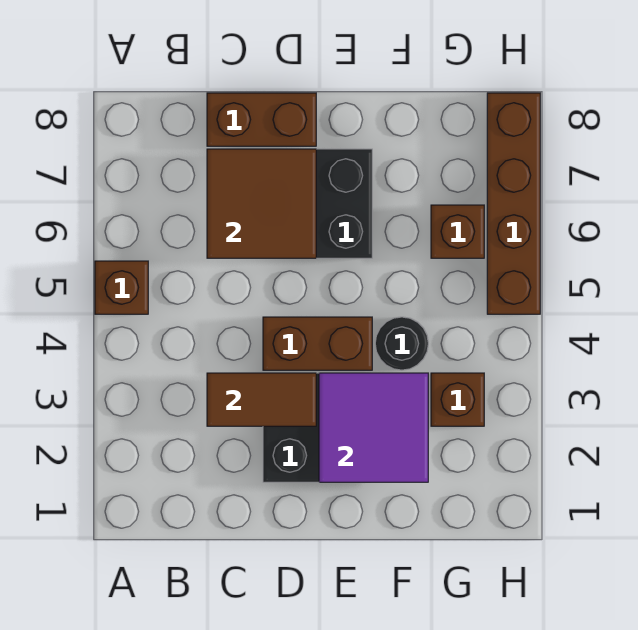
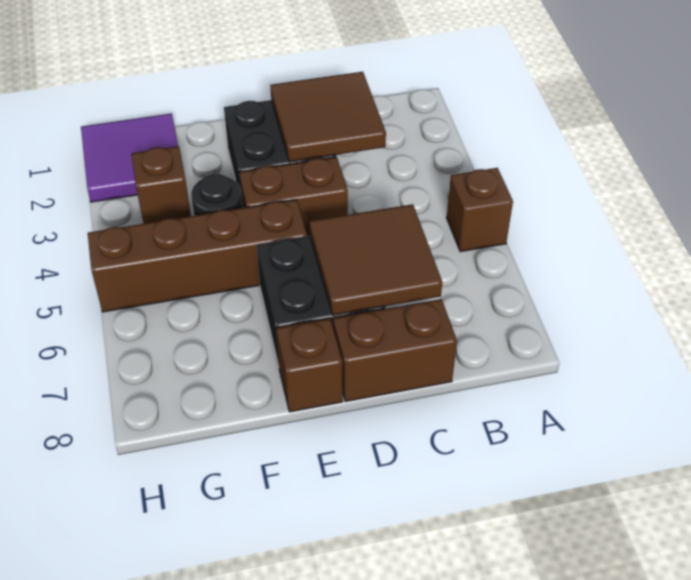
brown tile C3:D3 level 2 -> brown tile C2:D3 level 2
purple tile E2:F3 level 2 -> purple tile G1:H2 level 1
brown brick G6 level 1 -> brown brick E8 level 1
brown brick H5:H8 level 1 -> brown brick E5:H5 level 1

